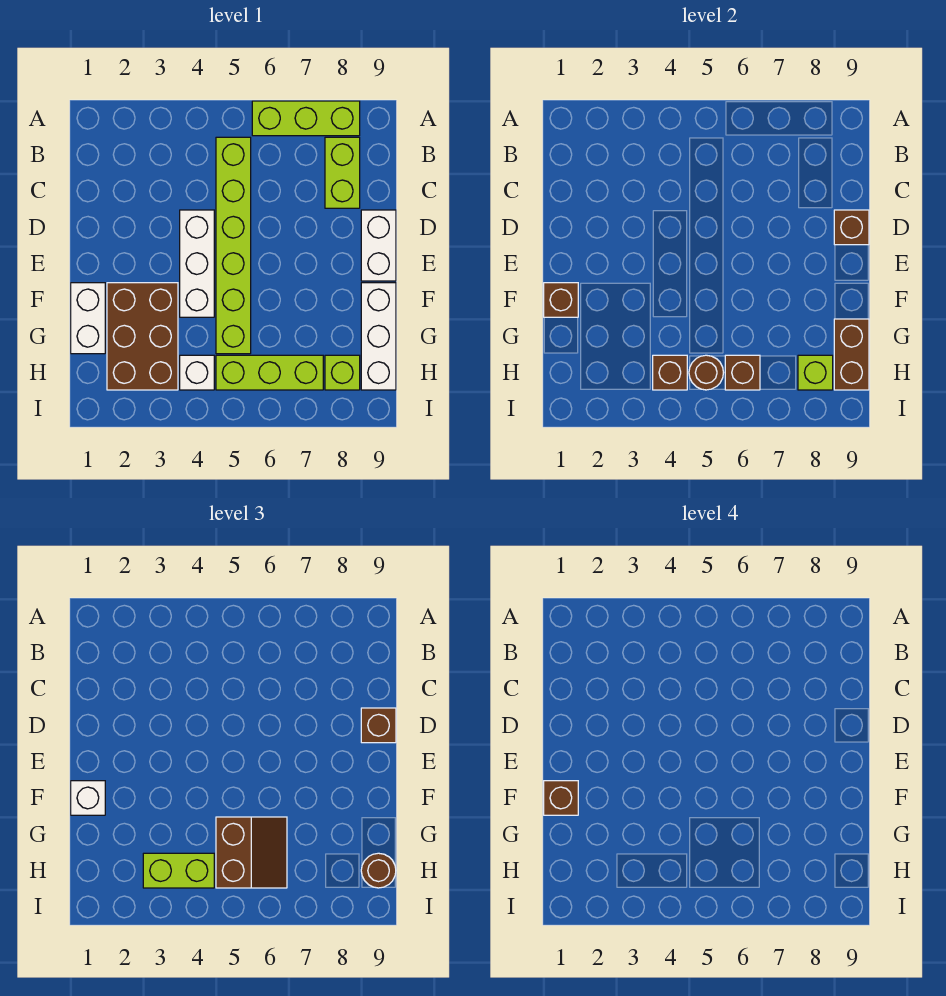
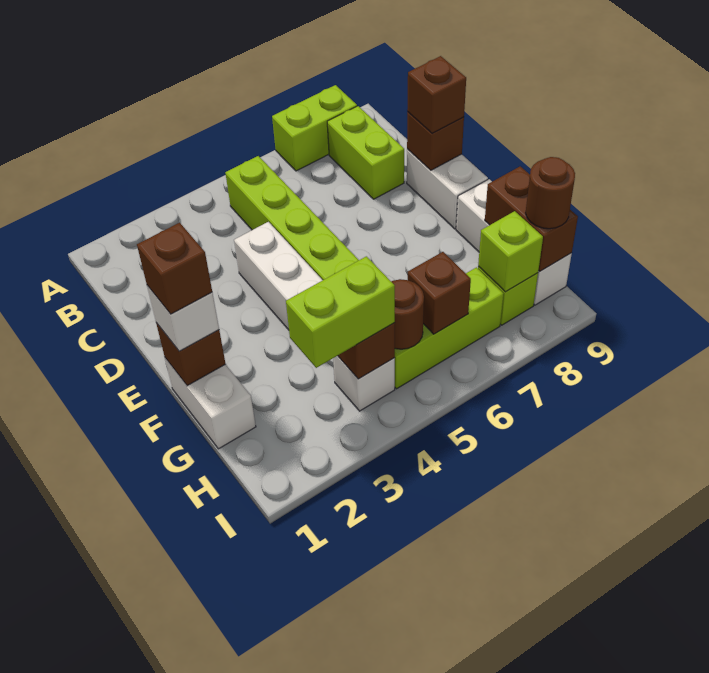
lime brick A6:A8 level 1 -> lime brick A7:A8 level 1
brown brick F2:H3 level 1 -> none
brown slope G5:H6 level 3 top 5 -> none

